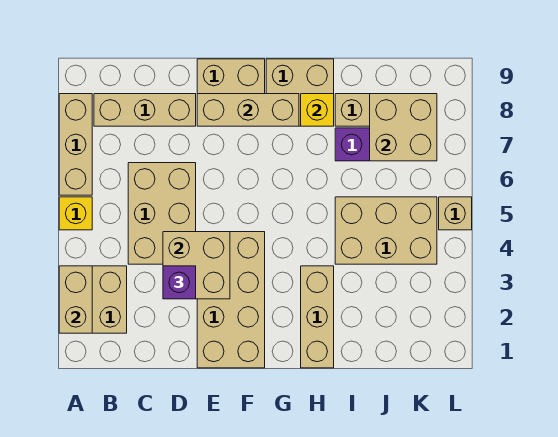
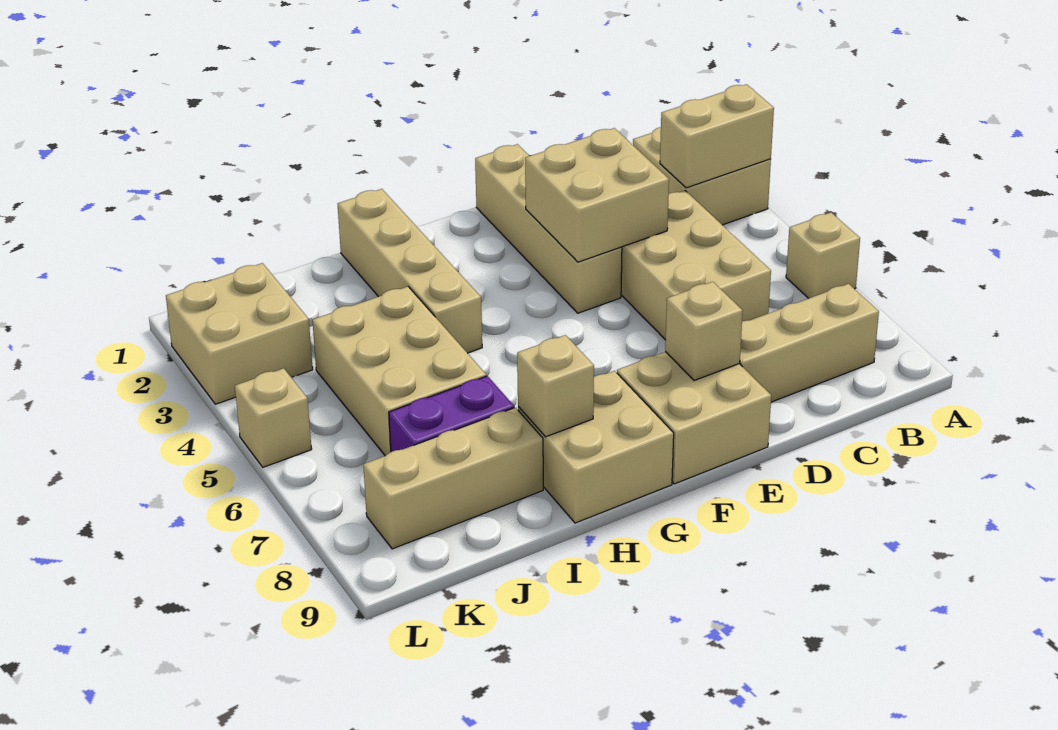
tan brick A2:A3 level 2 -> tan brick A3:B3 level 2
yellow brick A5 level 1 -> none
tan brick A6:A8 level 1 -> tan brick A6 level 1
purple brick D3 level 3 -> none
tan brick E1:F4 level 1 -> tan brick E1:E4 level 1
tan brick E8:G8 level 2 -> tan brick E8 level 2
tan brick H1:H3 level 1 -> tan brick H1:H4 level 1
yellow brick H8 level 2 -> tan brick H8 level 2
tan brick I4:K5 level 1 -> tan brick I4:J6 level 1
tan brick J7:K8 level 2 -> tan brick K2:L3 level 1

